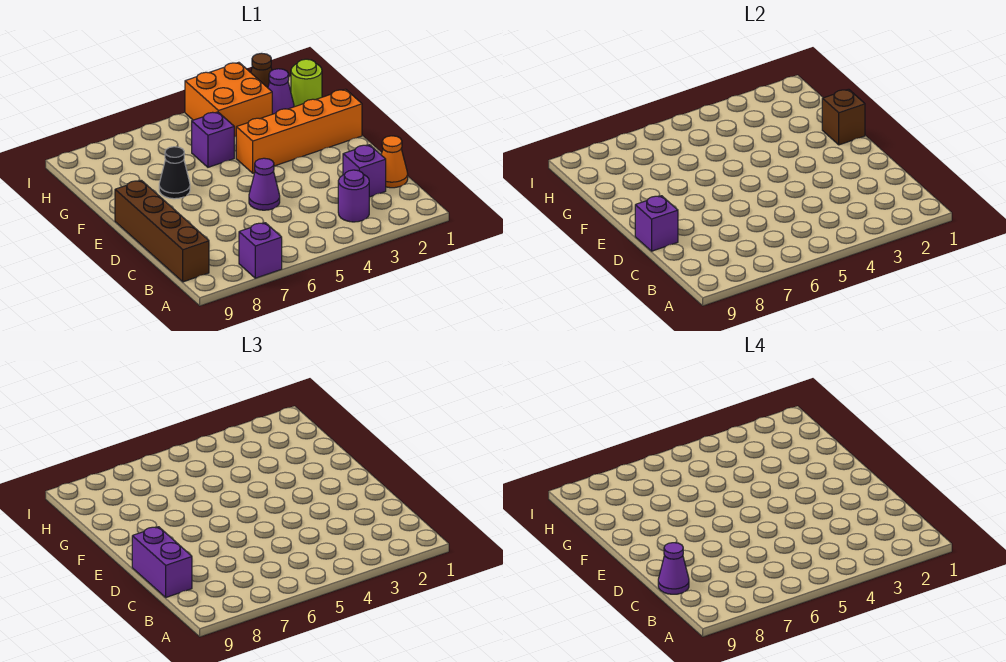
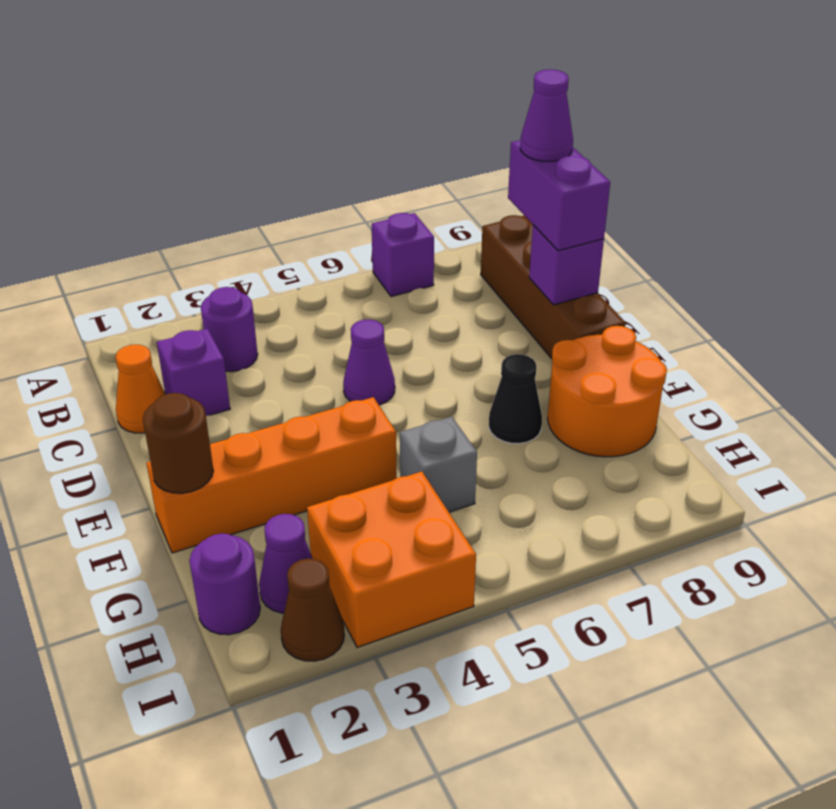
brown brick F1 level 2 -> brown round brick F1 level 2
none -> orange round brick F8:G9 level 1
purple brick G5 level 1 -> grey brick G5 level 1
lime round brick H1 level 1 -> purple round brick H1 level 1

